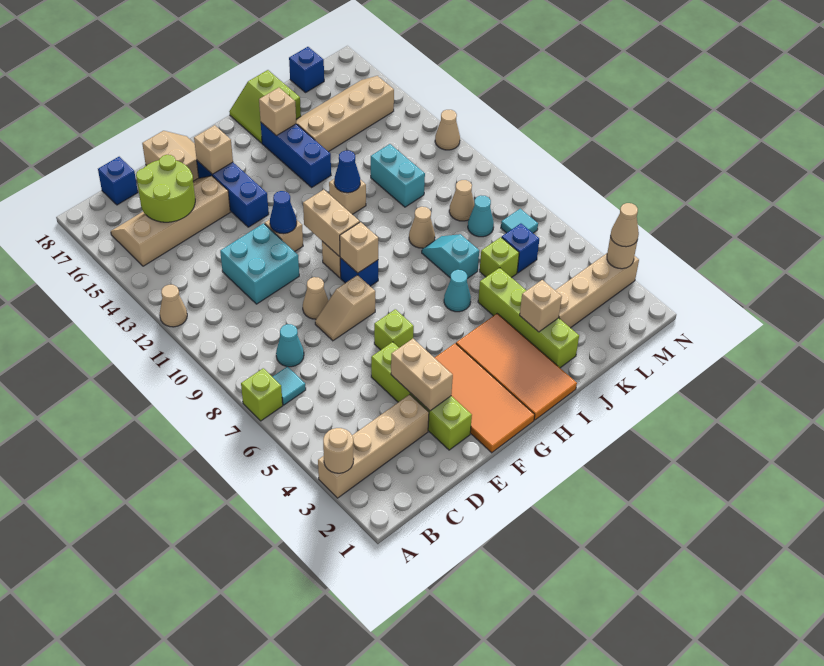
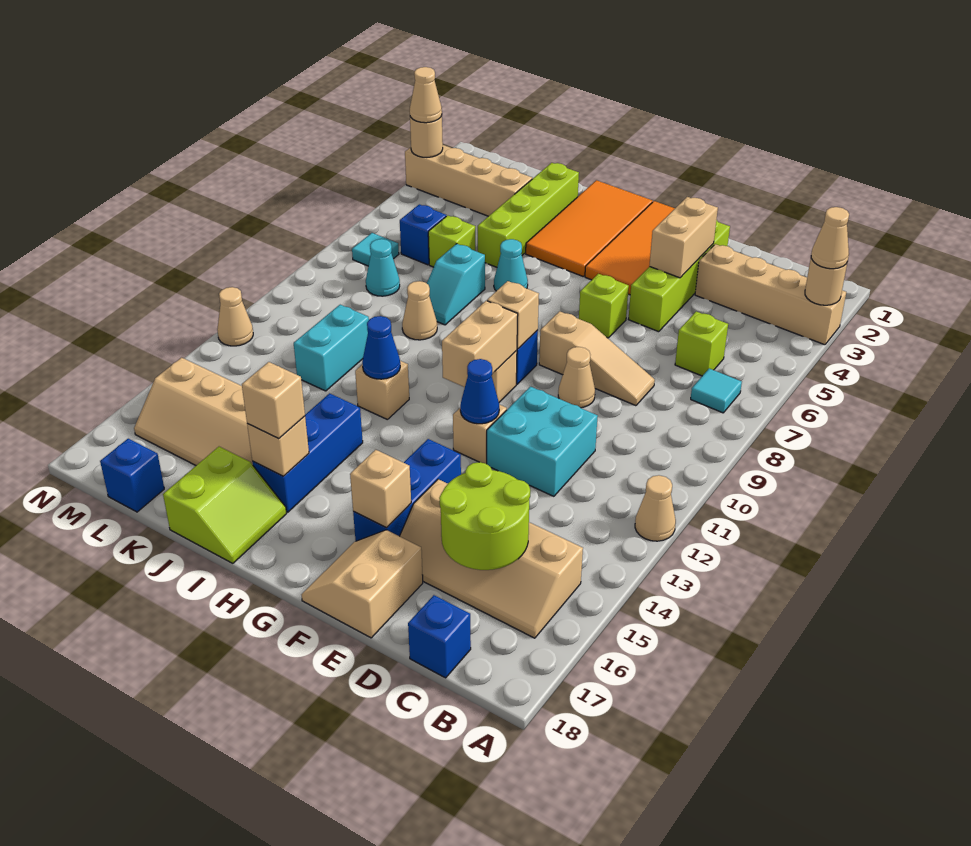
lime brick A7 level 1 -> lime brick C6 level 1
cyan cone C8 level 1 -> none
tan slope E8:F8 level 1 top F -> tan slope D8:F8 level 1 top F
tan brick J3 level 2 -> tan brick I16 level 3
tan cone L9 level 1 -> tan cone A3 level 3

